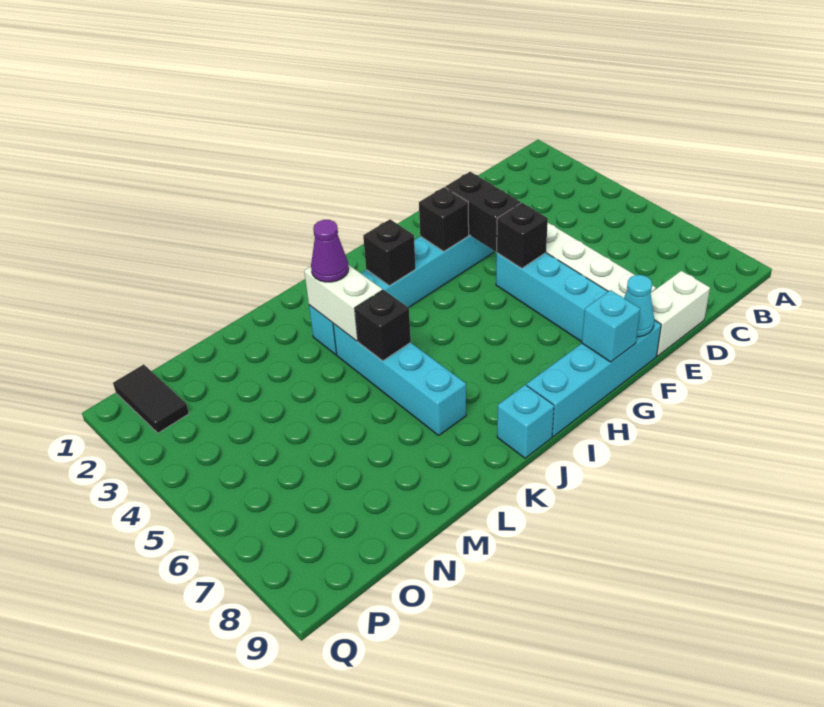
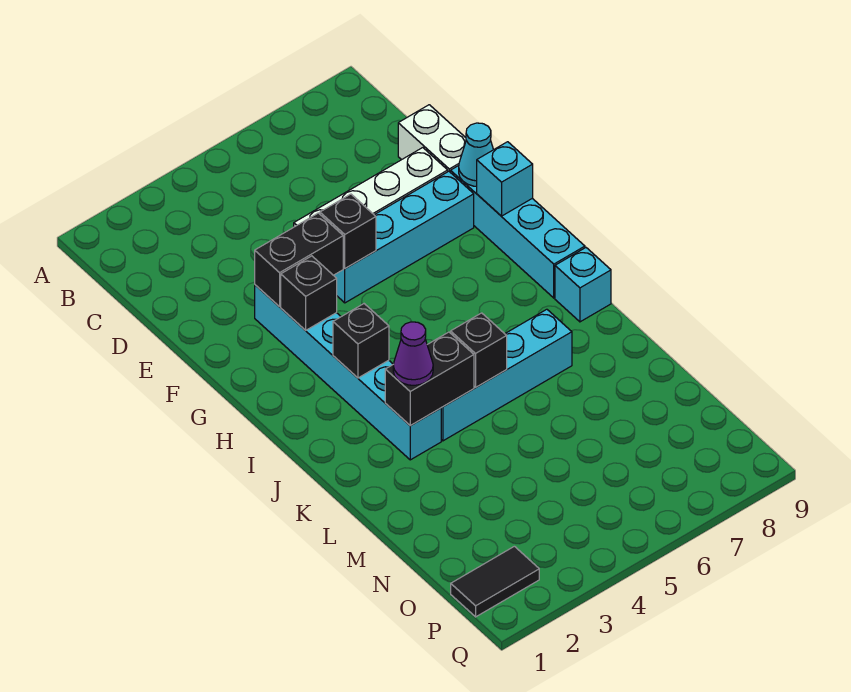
white brick K3:K4 level 2 -> black brick K3:K4 level 2

